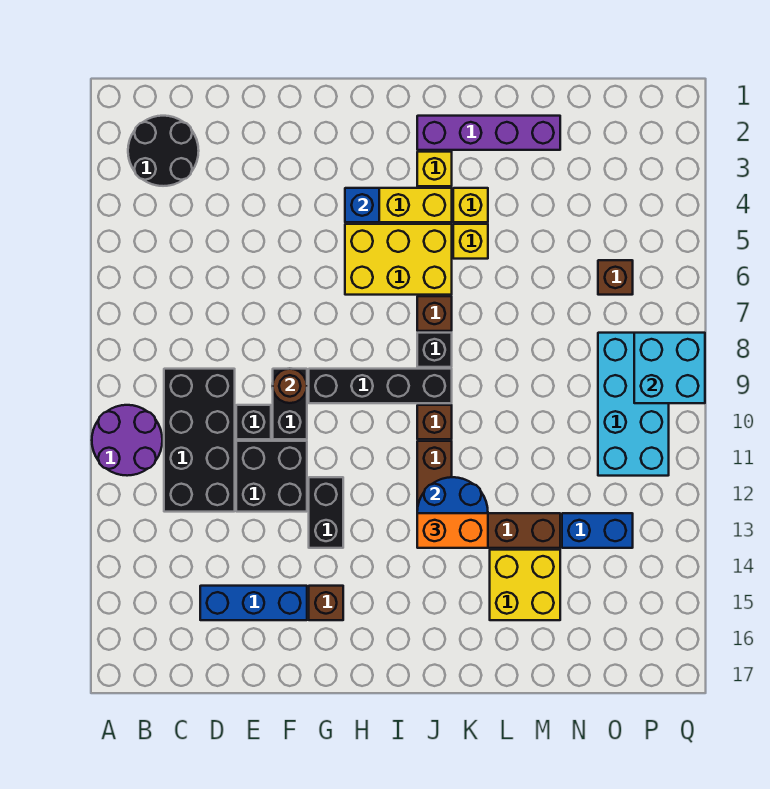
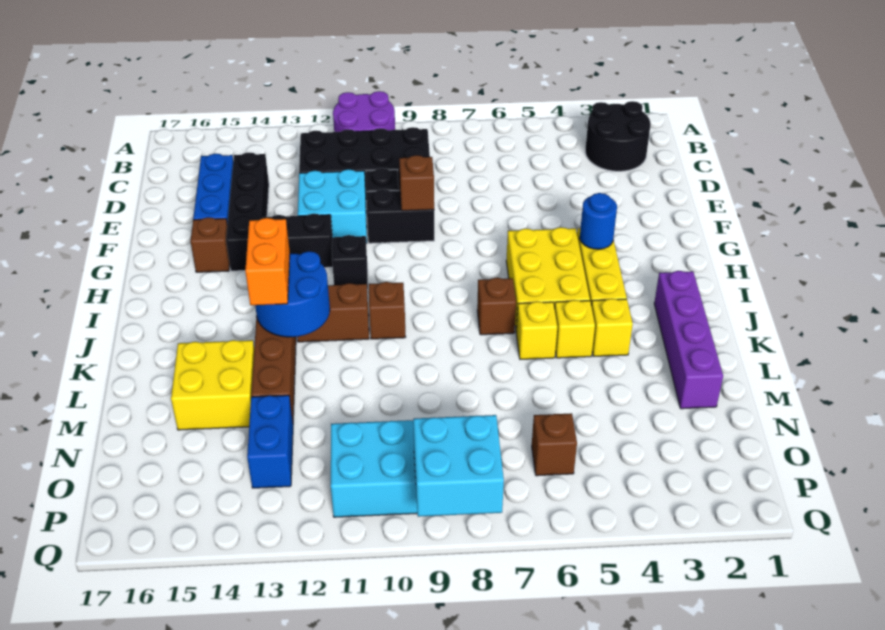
black brick E11:F12 level 1 -> cyan brick E11:F12 level 1
brown round brick F9 level 2 -> brown brick F9 level 2
black brick G9:J9 level 1 -> black brick D14:G14 level 1
blue brick H4 level 2 -> blue round brick H4 level 2
yellow brick J3 level 1 -> yellow brick K6 level 1
black brick J8 level 1 -> black brick H11 level 1

